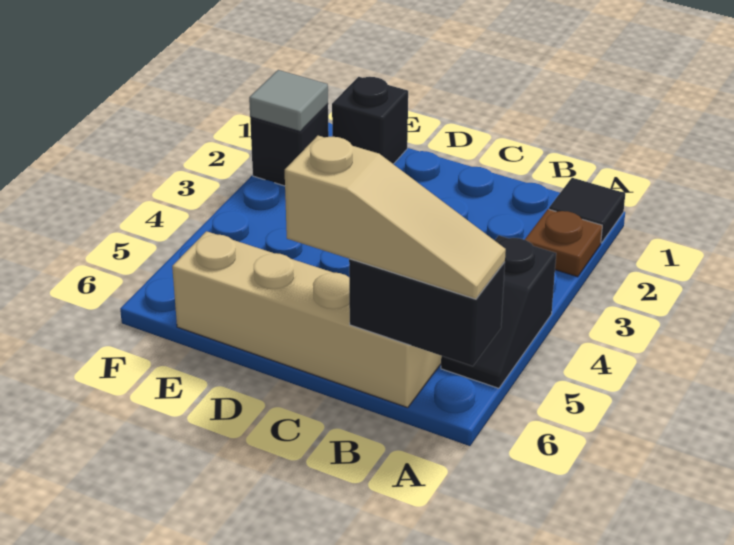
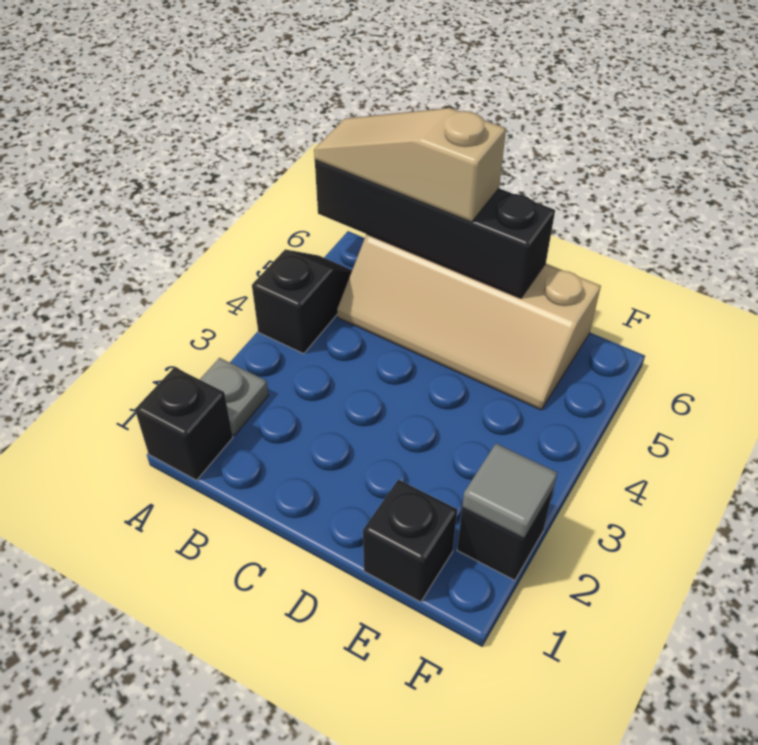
black tile A1 level 1 -> black brick A1 level 1
brown plate A2 level 1 -> grey plate A2 level 1
black brick A6:B6 level 2 -> black brick A6:D6 level 2

